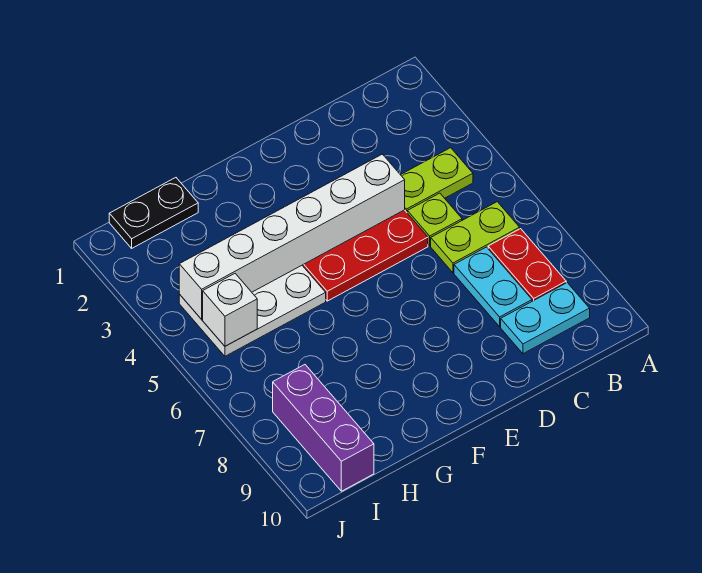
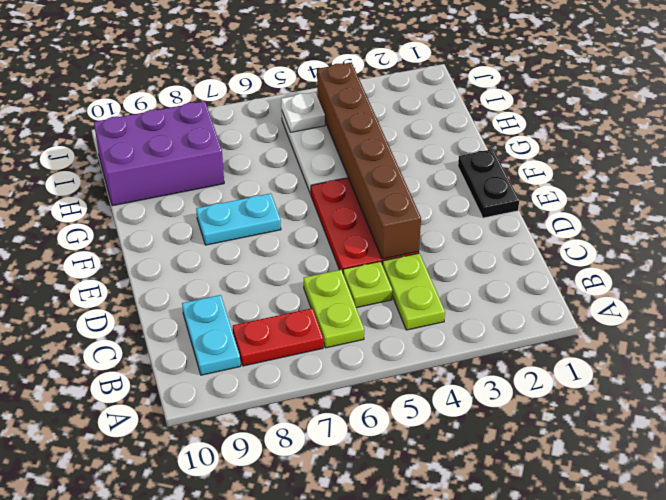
cyan plate C7:C8 level 1 -> cyan plate F7:F8 level 1
white brick D4:I4 level 2 -> brown brick D4:I4 level 2
black plate H1:I1 level 1 -> black plate E1:F1 level 1
white brick I5 level 2 -> white plate I5 level 2
purple brick I8:I10 level 1 -> purple brick H8:I10 level 1

